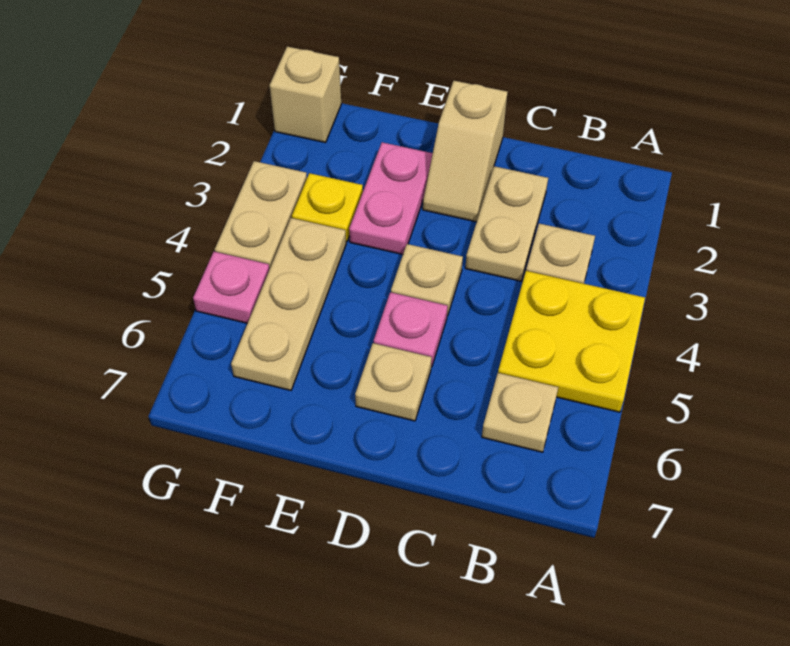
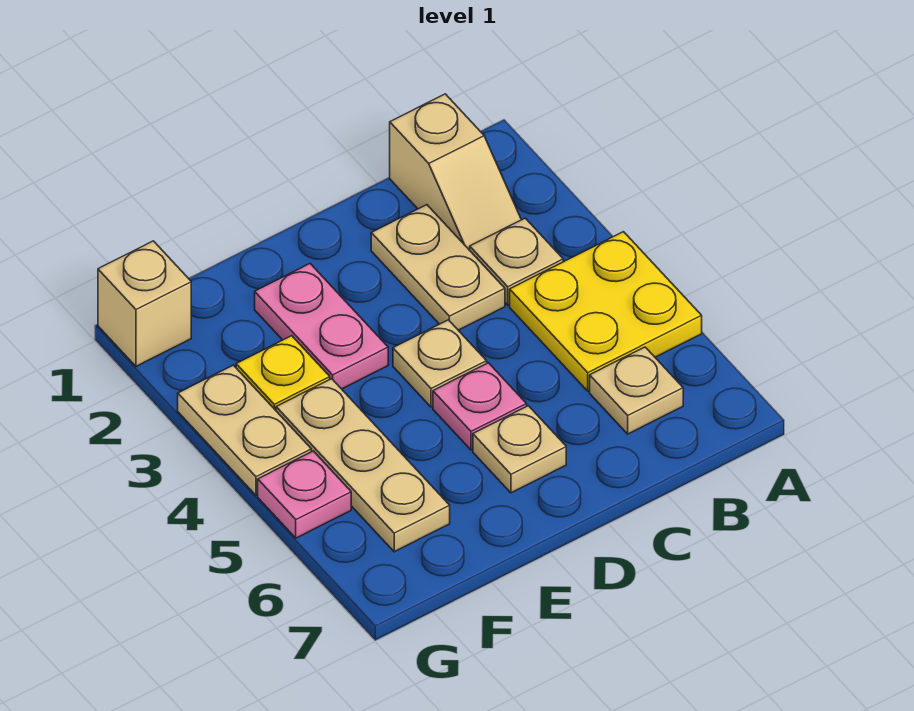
tan slope D1:D2 level 1 top 1 -> tan slope B1:B2 level 1 top 1

